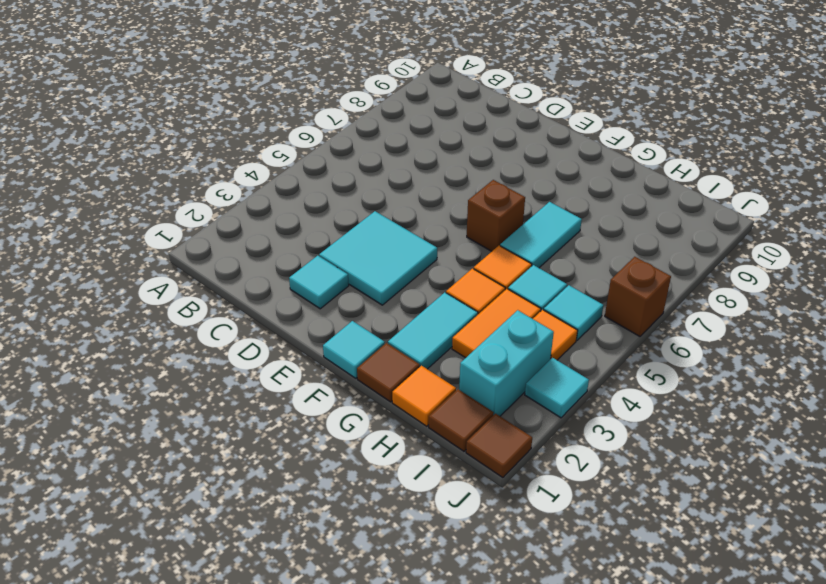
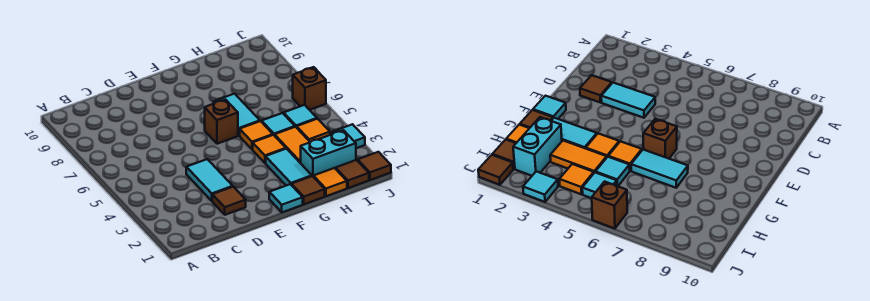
cyan tile D2 level 1 -> brown tile D2 level 1
cyan tile D3:E4 level 1 -> cyan tile D3:D4 level 1
cyan brick I2:I3 level 1 -> cyan brick H2:I2 level 1

